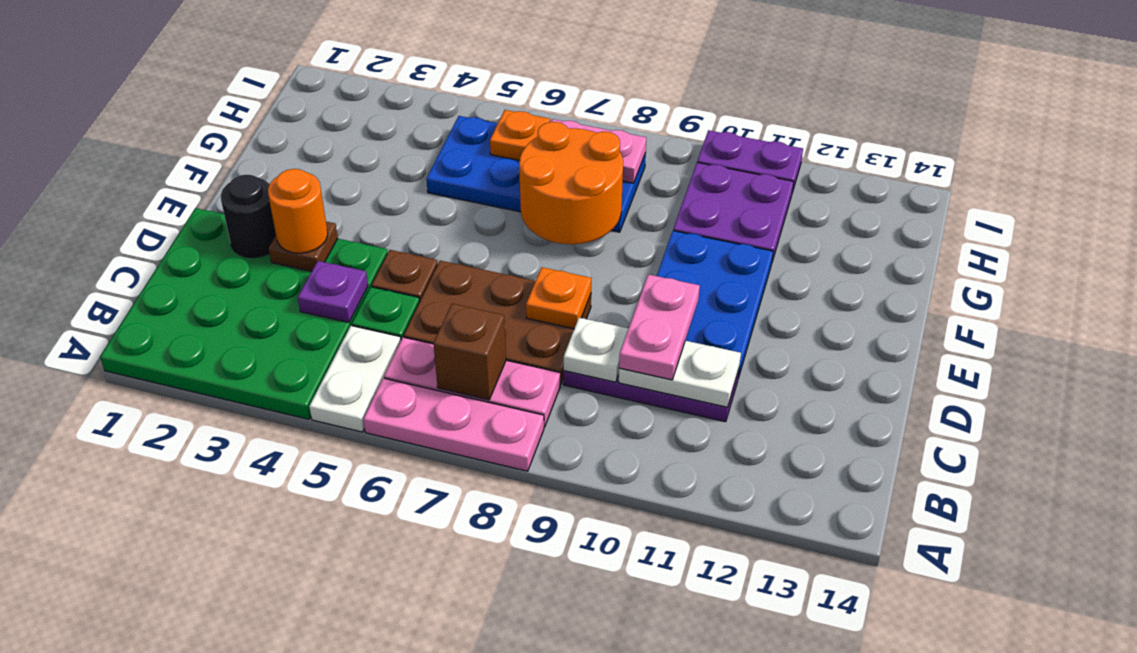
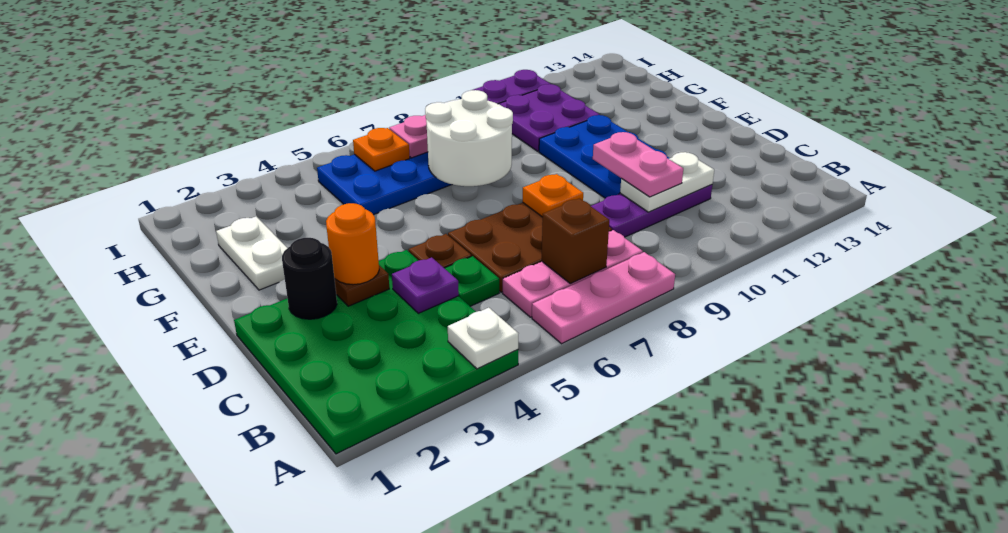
white plate A5:B5 level 1 -> white plate F2:G2 level 1
white plate C9 level 2 -> white plate A4 level 2
orange round brick F7:G8 level 2 -> white round brick F7:G8 level 2

